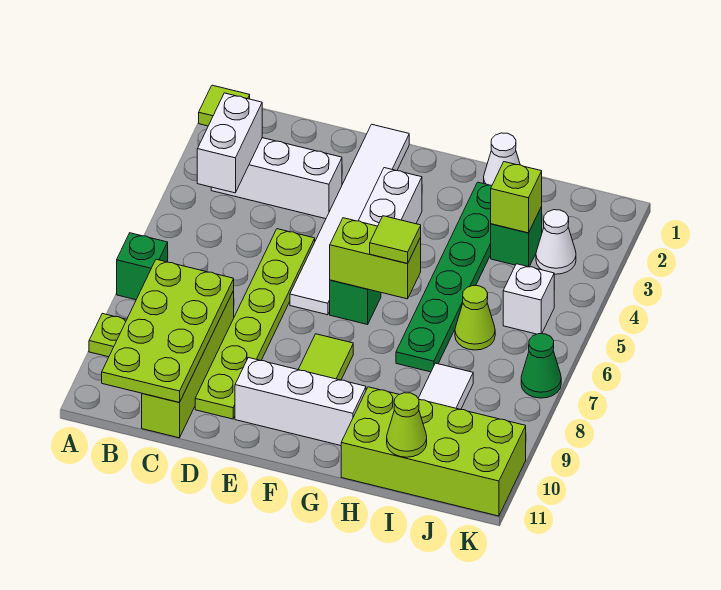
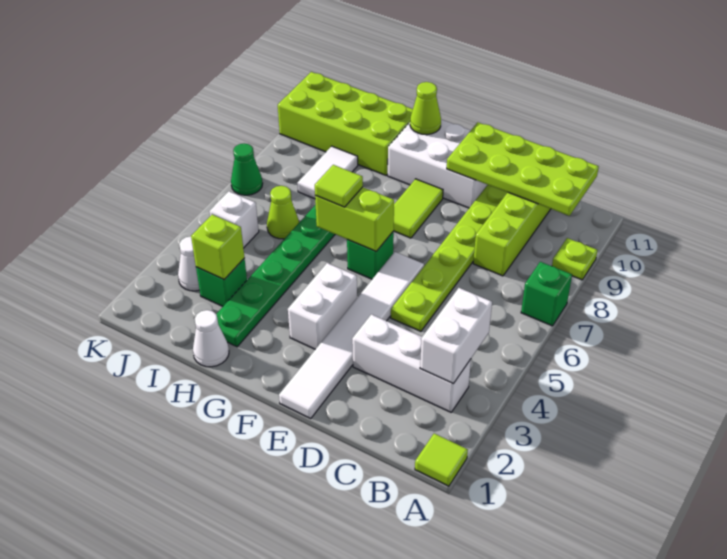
lime plate B8:C11 level 2 -> lime plate B10:E11 level 2
white brick E10:G10 level 1 -> white brick E10:G11 level 1
lime cone I11 level 2 -> lime cone G11 level 2

